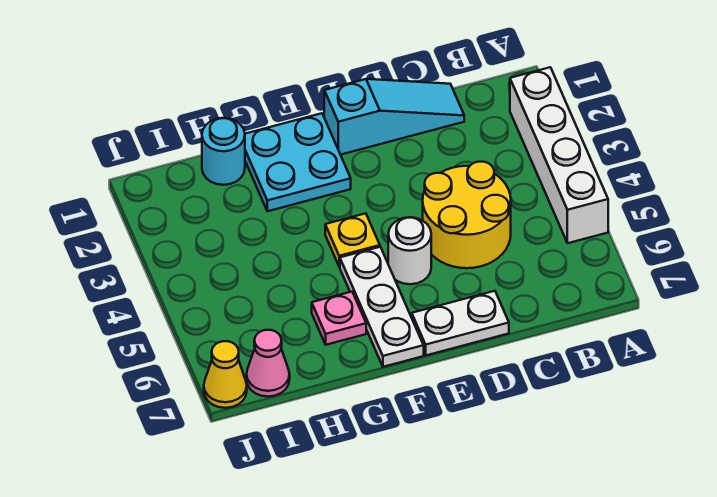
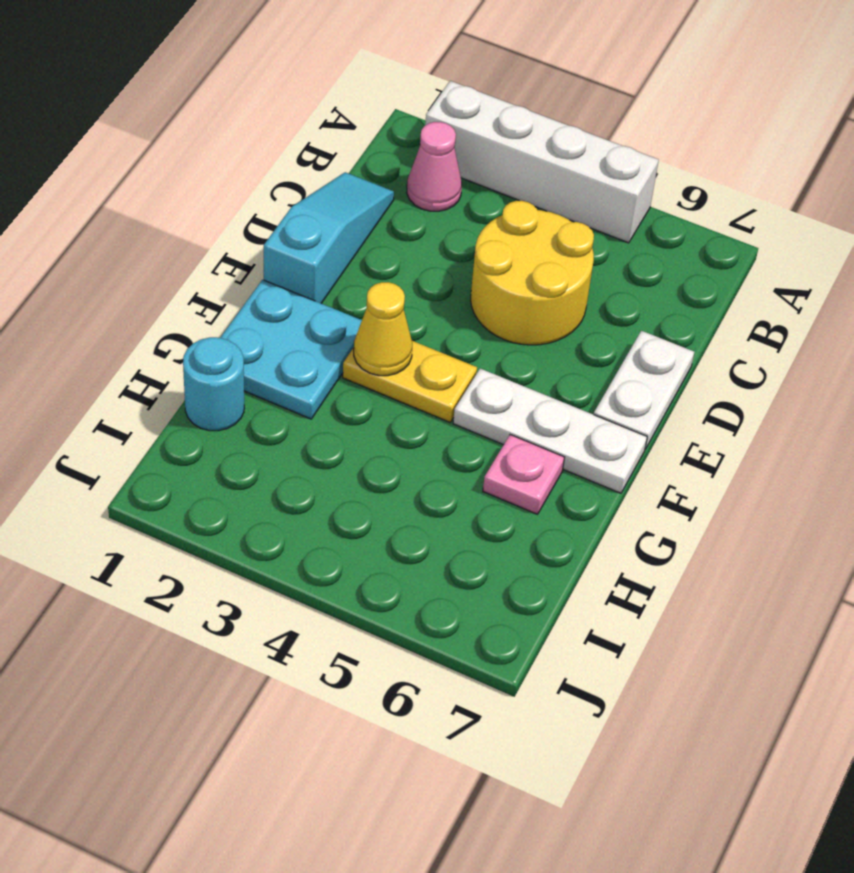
white round brick E5 level 1 -> none
yellow plate F4 level 1 -> yellow plate F3:F4 level 1
pink cone I7 level 1 -> pink cone B2 level 1
yellow cone J7 level 1 -> yellow cone F3 level 2

